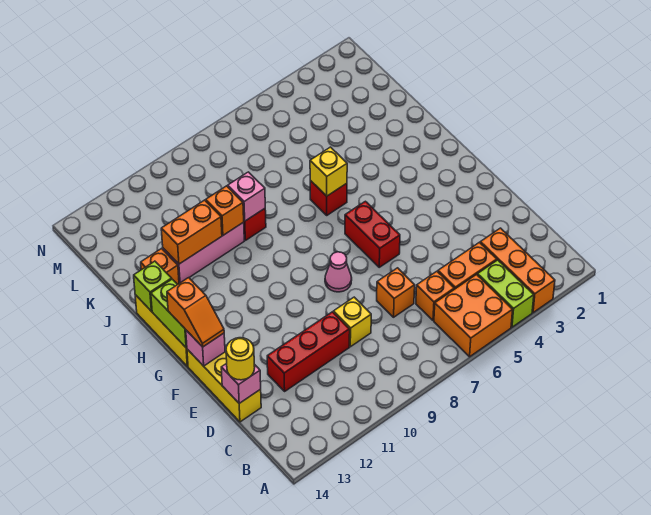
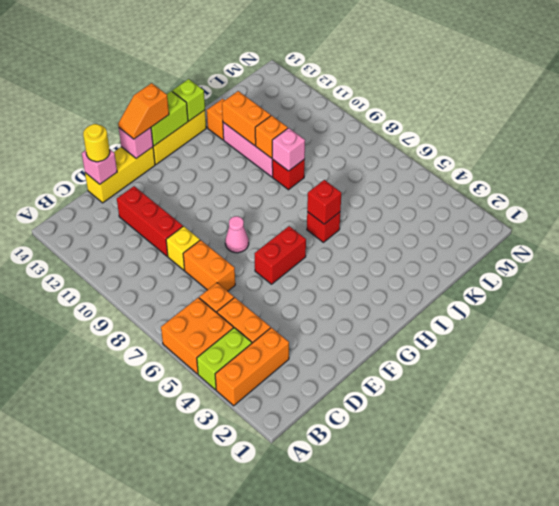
orange brick D7 level 1 -> orange brick D7:D8 level 1
yellow brick I6 level 2 -> red brick I6 level 2

